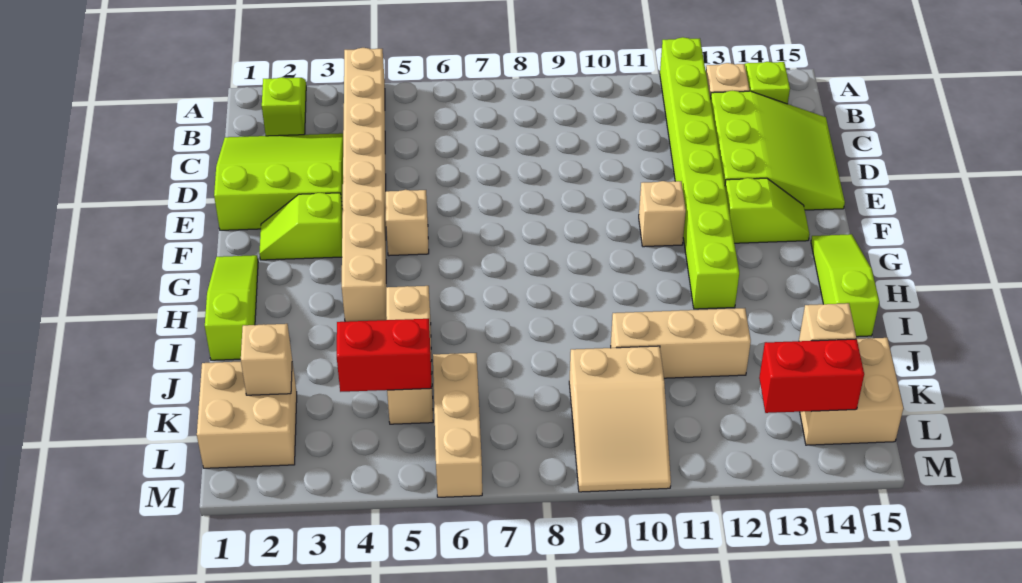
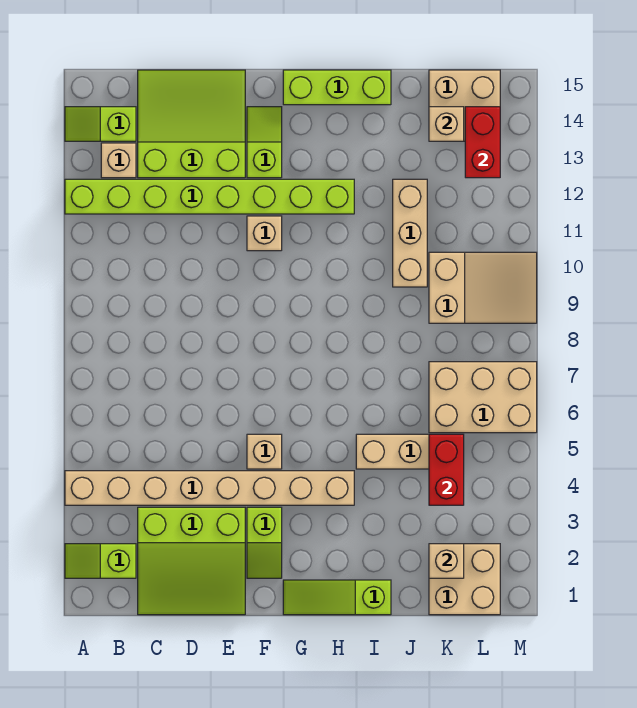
lime slope C1:E3 level 1 top E -> lime slope C1:E3 level 1 top 3
lime slope G15:I15 level 1 top I -> lime brick G15:I15 level 1
tan brick K6:M6 level 1 -> tan brick K6:M7 level 1

